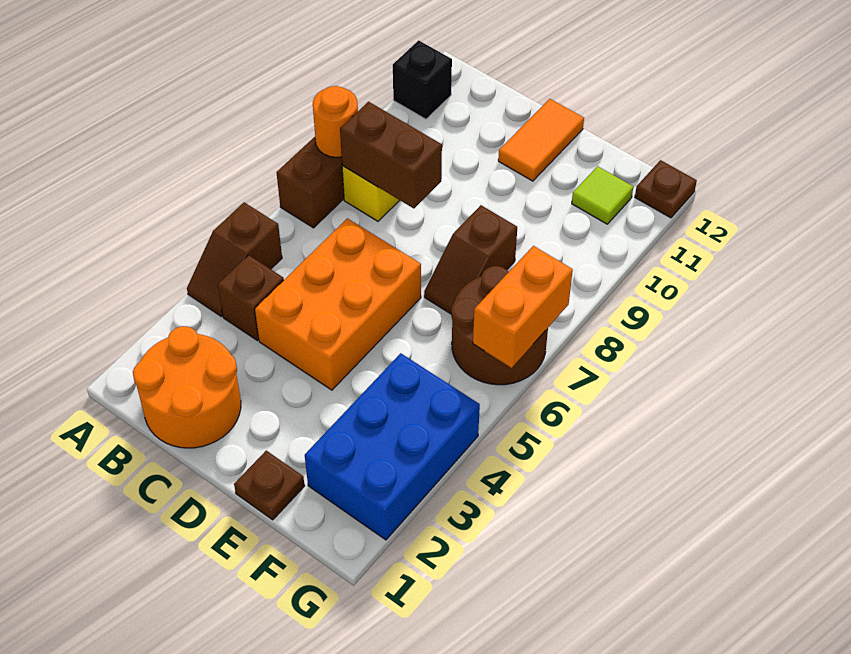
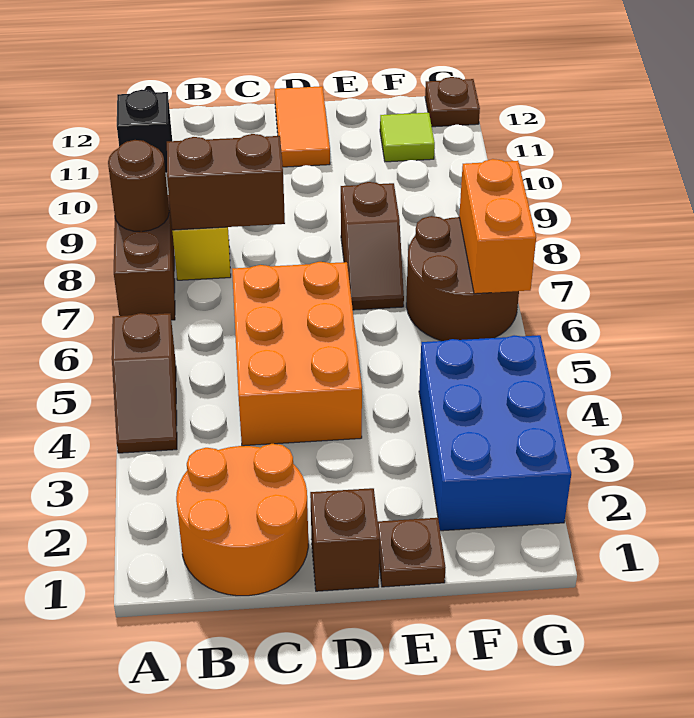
orange round brick A8 level 2 -> brown round brick A8 level 2
brown brick B4 level 1 -> brown brick D1 level 1

